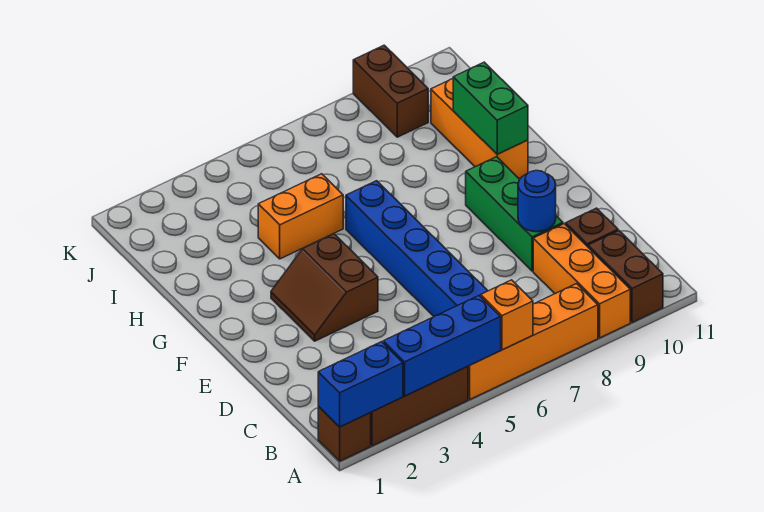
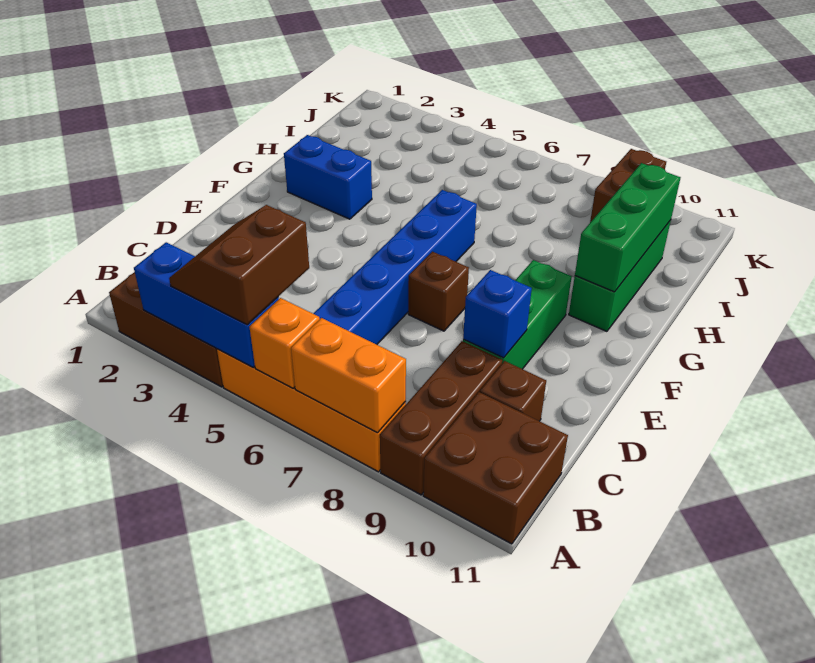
brown brick A1 level 1 -> brown brick E7 level 1
blue brick A1:A2 level 2 -> blue brick G2:G3 level 1
orange brick A9:C9 level 1 -> brown brick A9:C9 level 1
brown brick A10:B10 level 1 -> brown brick A10:B11 level 1
blue round brick D9 level 2 -> blue brick D9 level 2
brown slope E3:F4 level 1 top 4 -> brown slope A4:B5 level 3 top 5
orange brick G10:I10 level 1 -> green brick G10:I10 level 1
green brick G10:H10 level 2 -> green brick G10:I10 level 2
orange brick H4:H5 level 1 -> orange brick A7:A8 level 2

